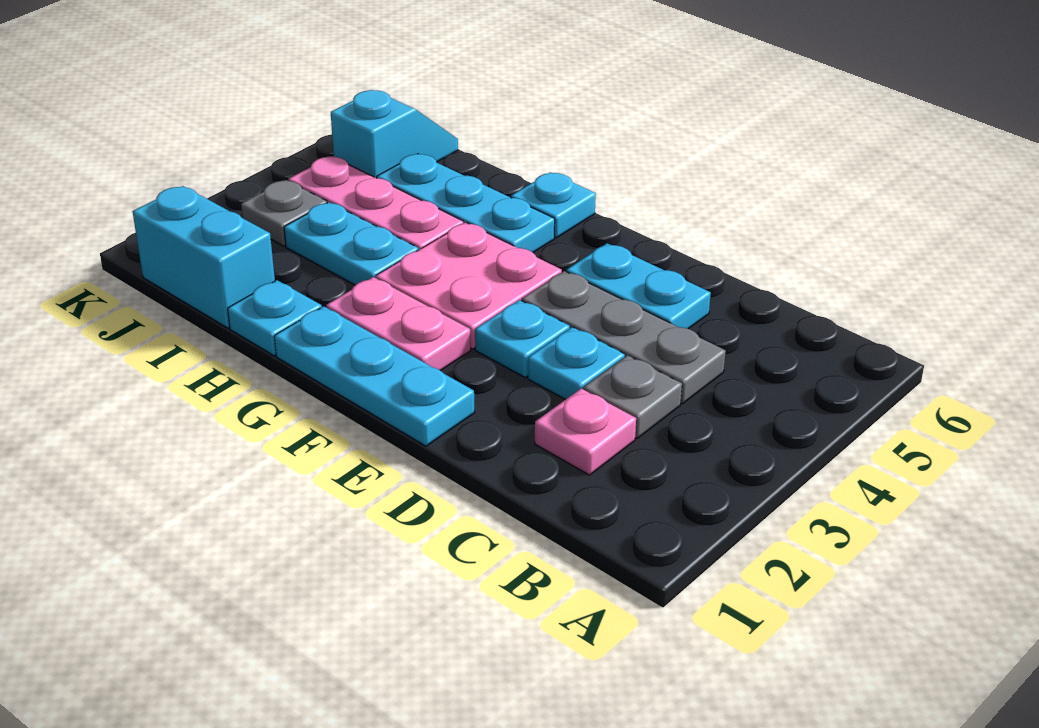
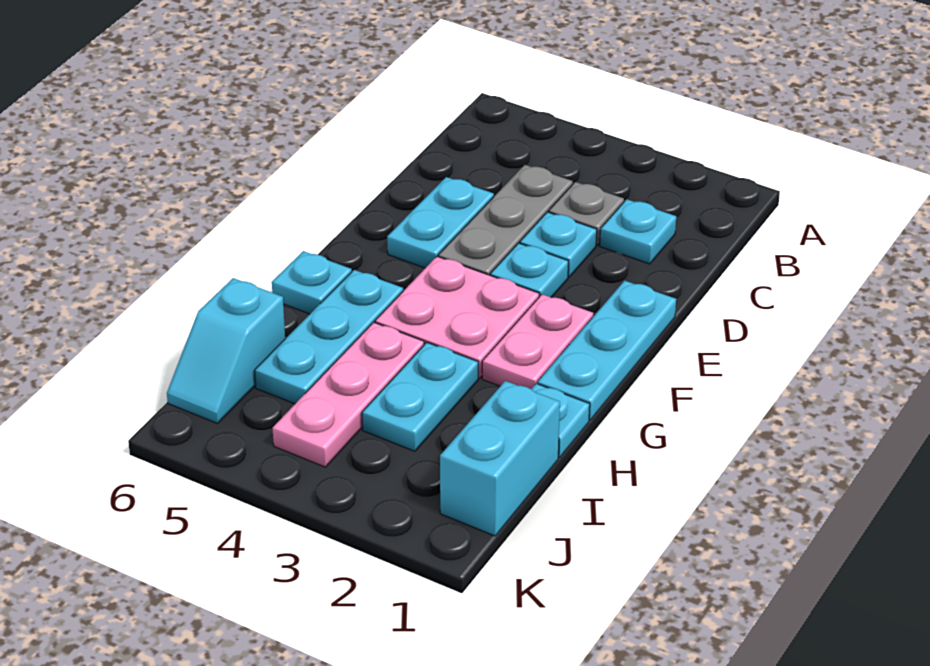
pink plate C2 level 1 -> cyan plate C2 level 1
grey plate J3 level 1 -> none
cyan slope J5:J6 level 1 top 5 -> cyan slope I6:J6 level 1 top I

